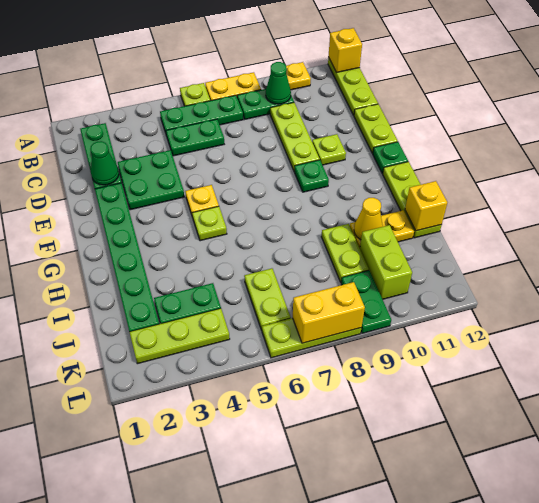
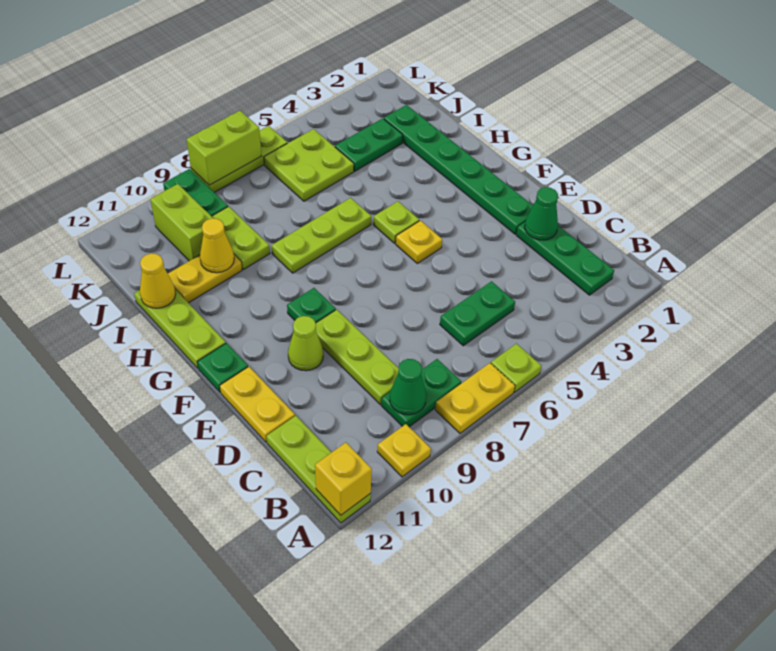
green plate B5:B7 level 1 -> none
green plate D3:E4 level 1 -> none
lime plate D12:E12 level 1 -> yellow plate D12:E12 level 1
lime plate E10 level 1 -> lime cone E10 level 1
yellow brick I12 level 2 -> yellow cone I12 level 2
lime plate J6:K6 level 1 -> lime plate J5:K6 level 1
lime plate K2:K4 level 1 -> lime plate H6:H8 level 1
yellow brick L7:L8 level 2 -> lime brick L7:L8 level 2

